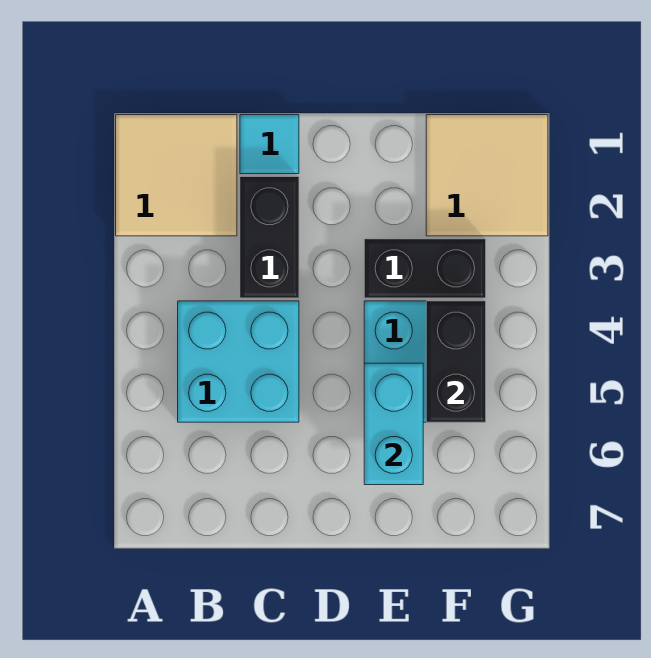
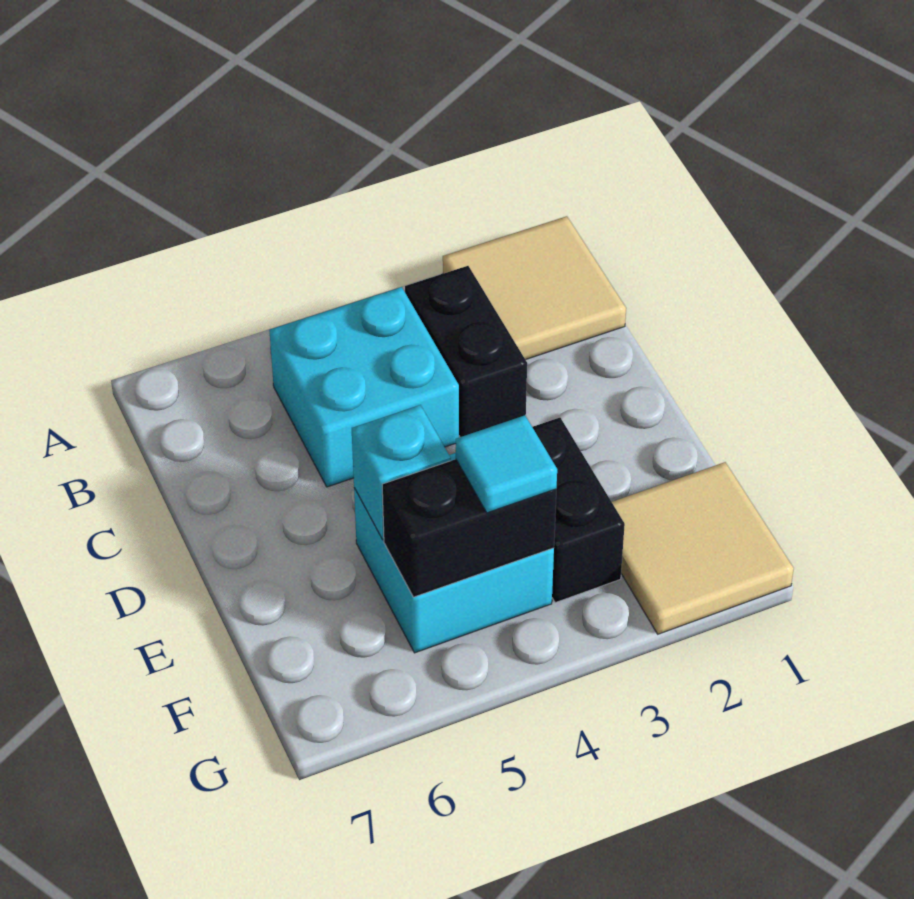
cyan tile C1 level 1 -> cyan tile F4 level 3
black brick C2:C3 level 1 -> black brick B3:C3 level 1
cyan brick E5:E6 level 2 -> cyan brick E5 level 2

